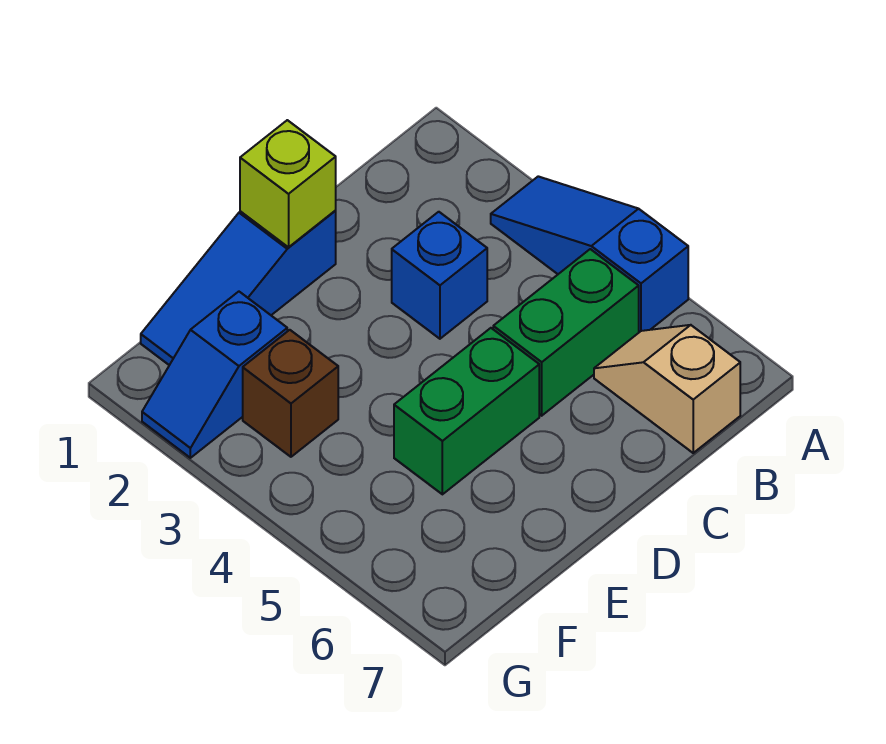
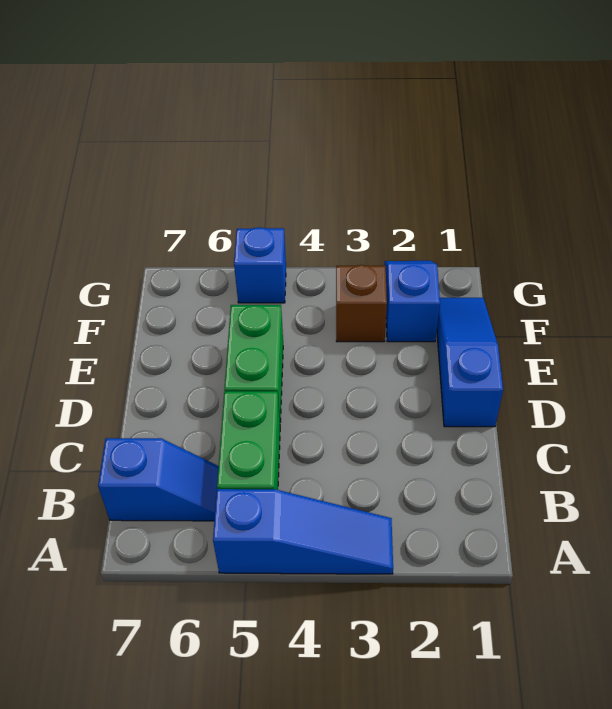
tan slope B6:B7 level 1 top 7 -> blue slope B6:B7 level 1 top 7
blue brick C3 level 1 -> blue brick G5 level 1
lime brick D1 level 2 -> none

